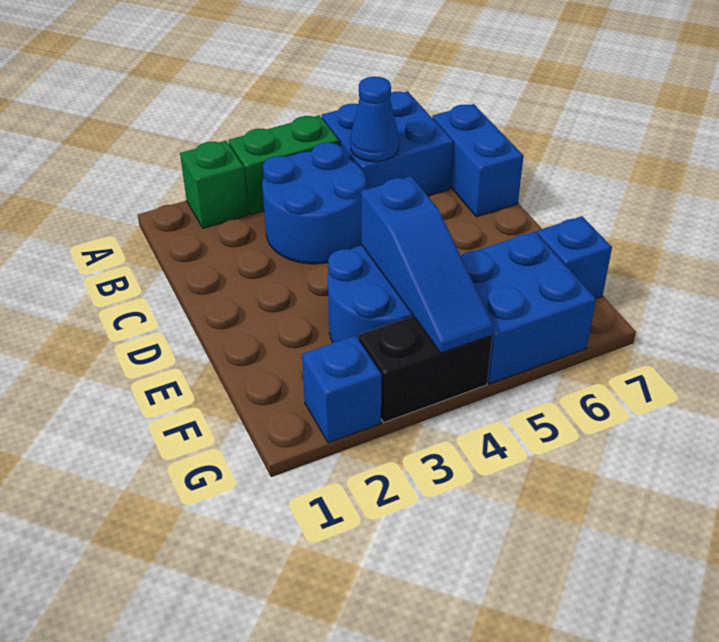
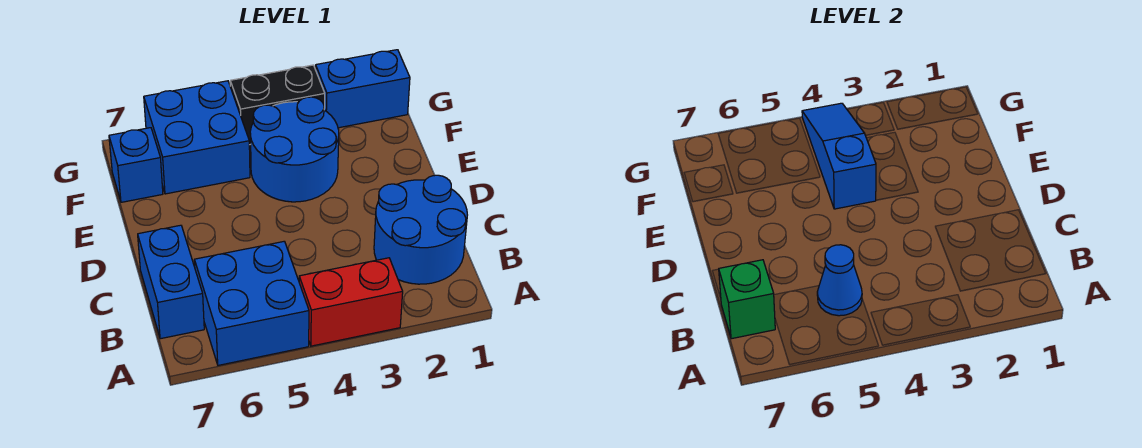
green brick A2 level 1 -> green brick B7 level 2
green brick A3:A4 level 1 -> red brick A3:A4 level 1
blue round brick B3:C4 level 1 -> blue round brick B1:C2 level 1
blue brick G2 level 1 -> blue brick G1:G2 level 1

